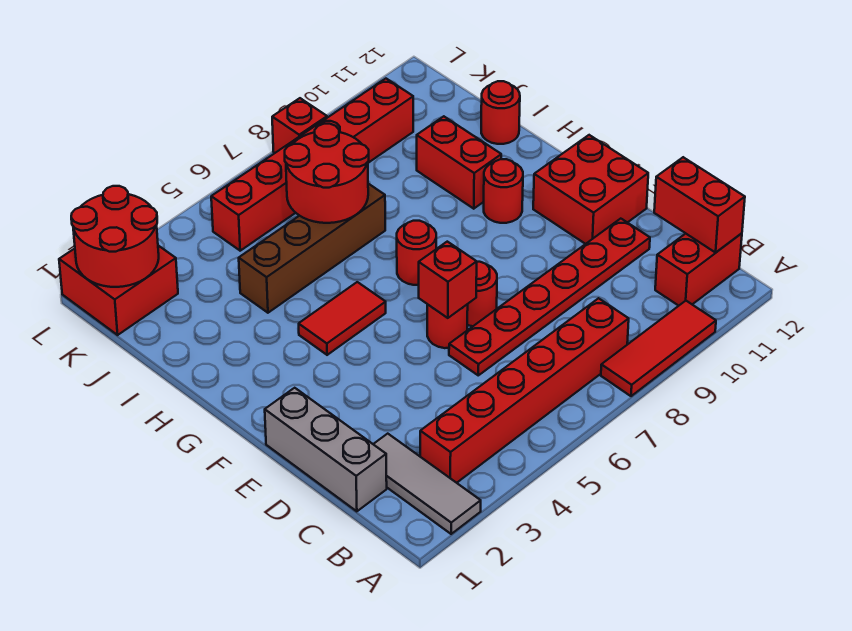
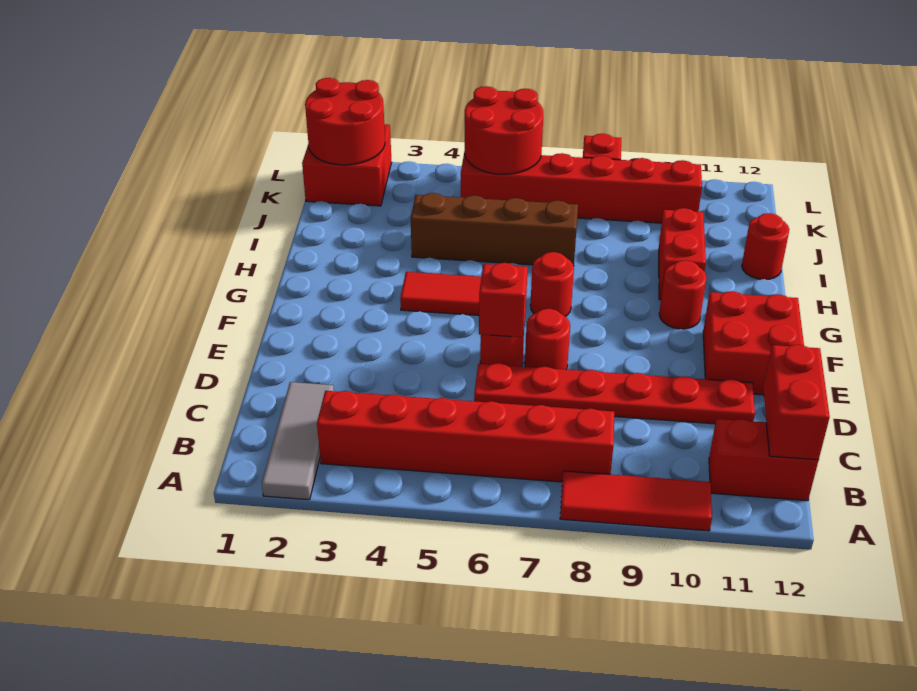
grey brick C1:E1 level 1 -> none
red round brick I6:J7 level 2 -> red round brick K5:L6 level 2

